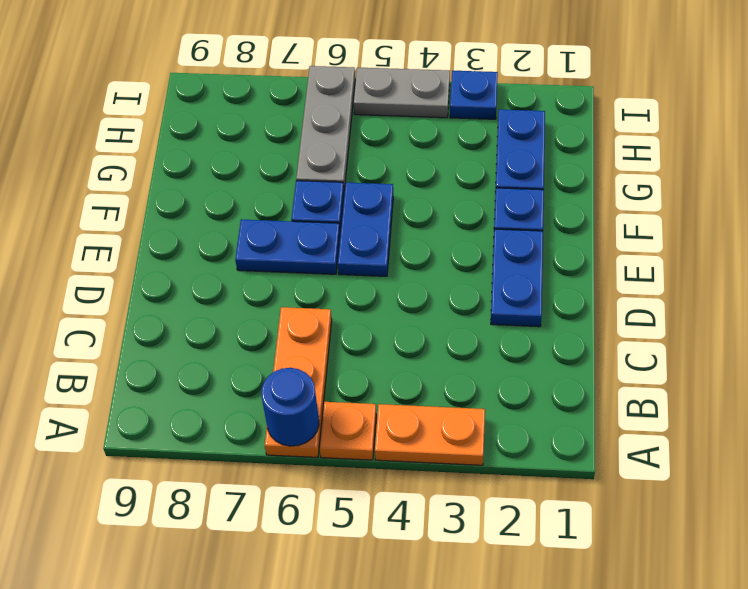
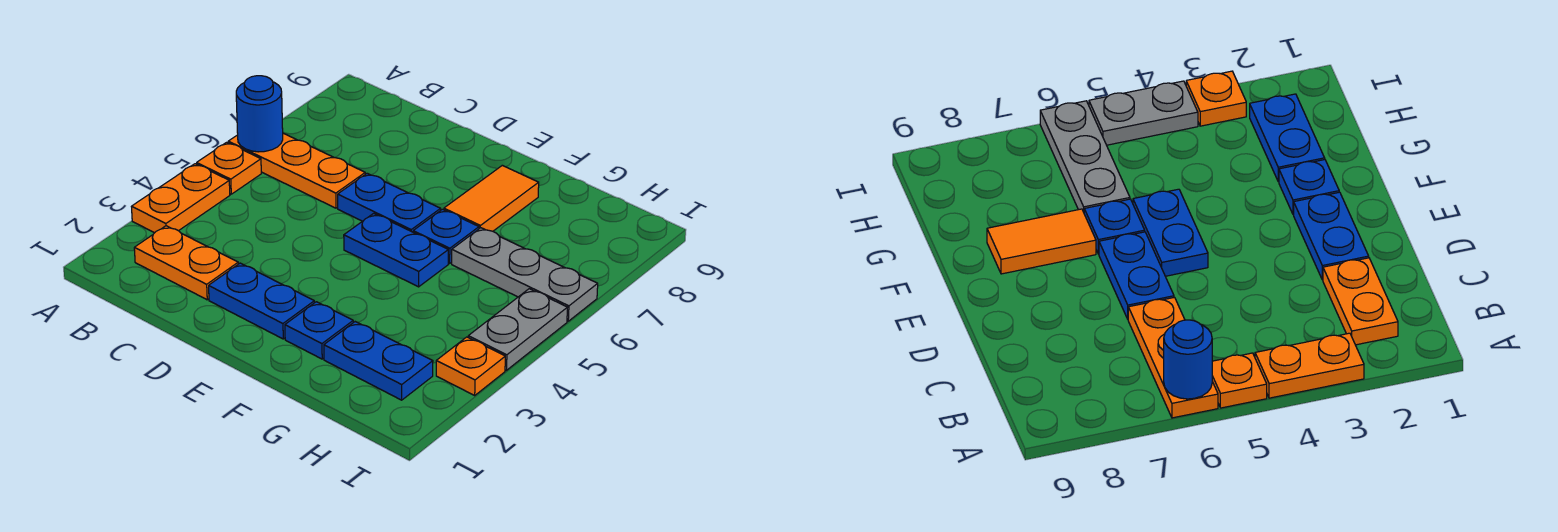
none -> orange plate B2:C2 level 1
blue plate E6:E7 level 1 -> blue plate D6:E6 level 1
none -> orange tile F7:F8 level 1
blue plate I3 level 1 -> orange plate I3 level 1

